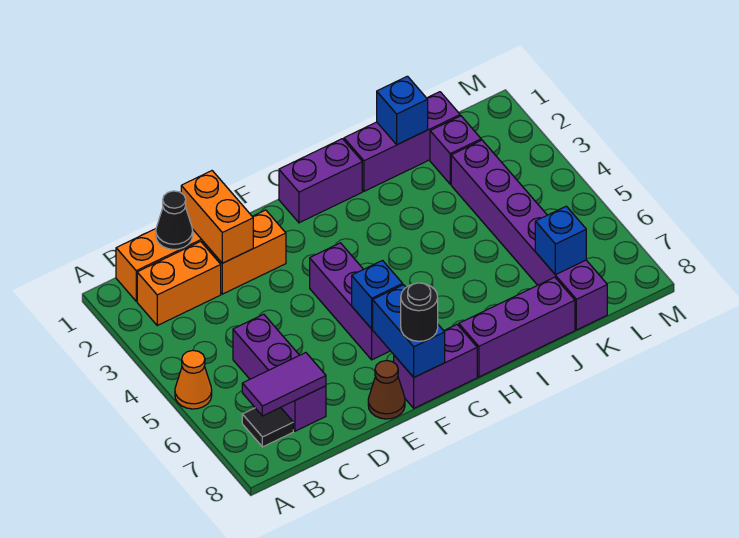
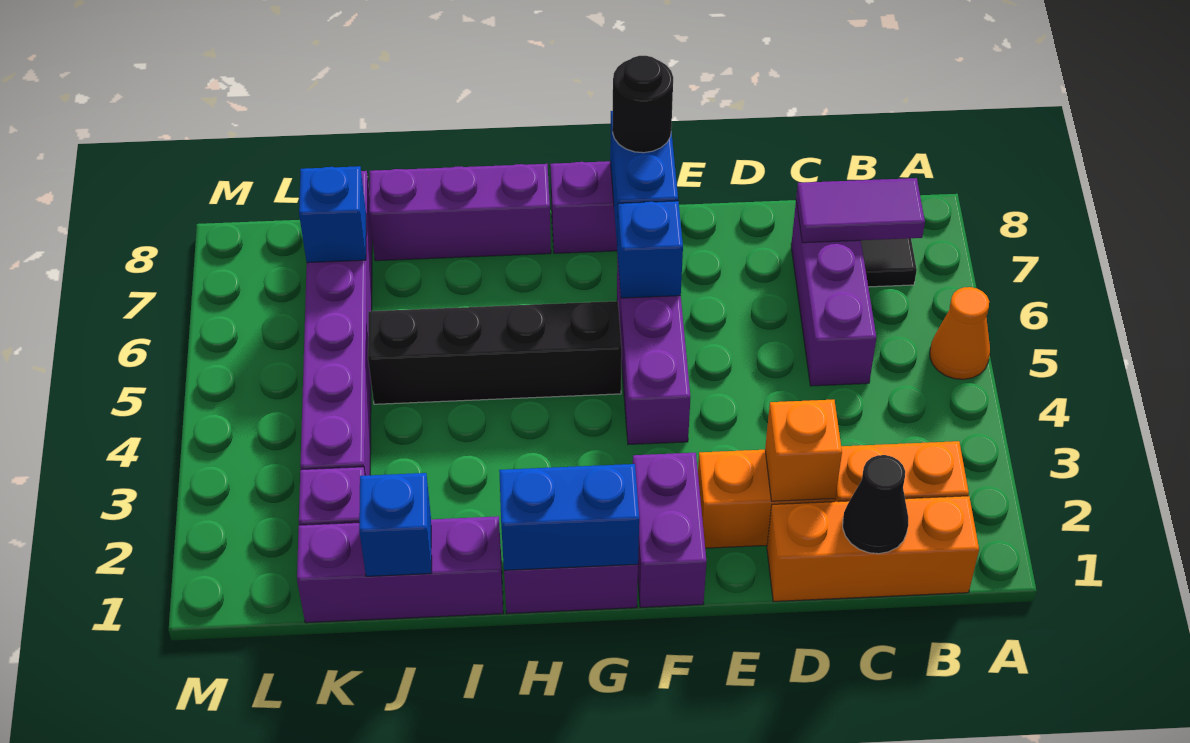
orange brick D1:D2 level 2 -> orange brick D2 level 2
brown cone E8 level 1 -> none
none -> purple brick F1:F2 level 1
none -> blue brick G1:H1 level 2
none -> black brick G5:J5 level 1

